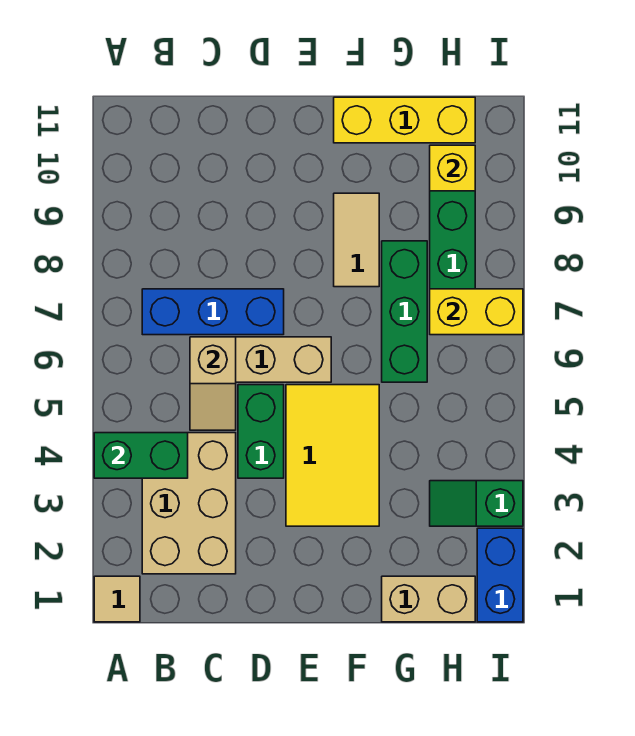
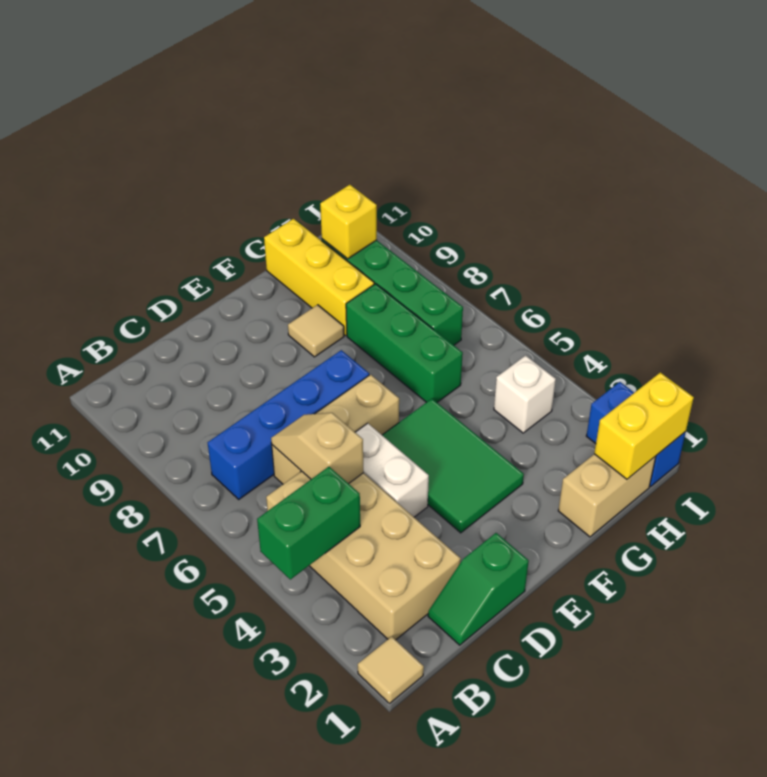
tan brick B2:C4 level 1 -> tan brick B2:C5 level 1
blue brick B7:D7 level 1 -> blue brick B7:E7 level 1
tan slope C5:C6 level 2 top 6 -> tan slope C5:C6 level 2 top 5
green brick D4:D5 level 1 -> white brick D4:D5 level 1
yellow tile E3:F5 level 1 -> green tile E3:F5 level 1
tan tile F8:F9 level 1 -> tan tile F9 level 1
yellow brick F11:H11 level 1 -> yellow brick G9:G11 level 1
green slope H3:I3 level 1 top I -> green slope C1:D1 level 1 top D
none -> white brick H4 level 1
yellow brick H7:I7 level 2 -> yellow brick H1:I1 level 2

